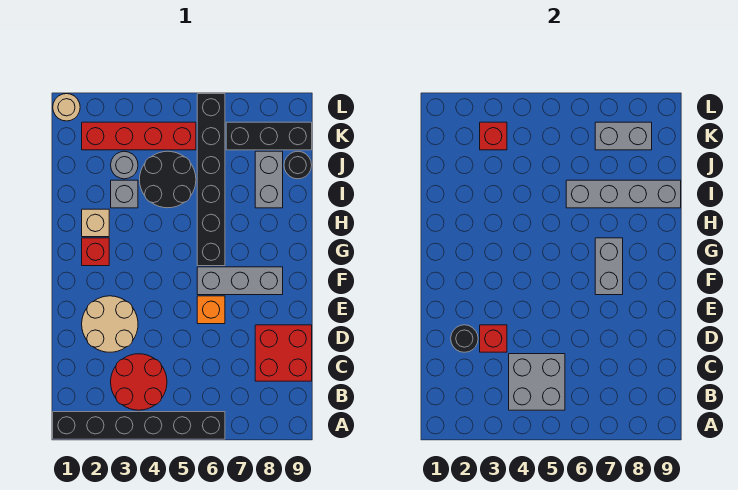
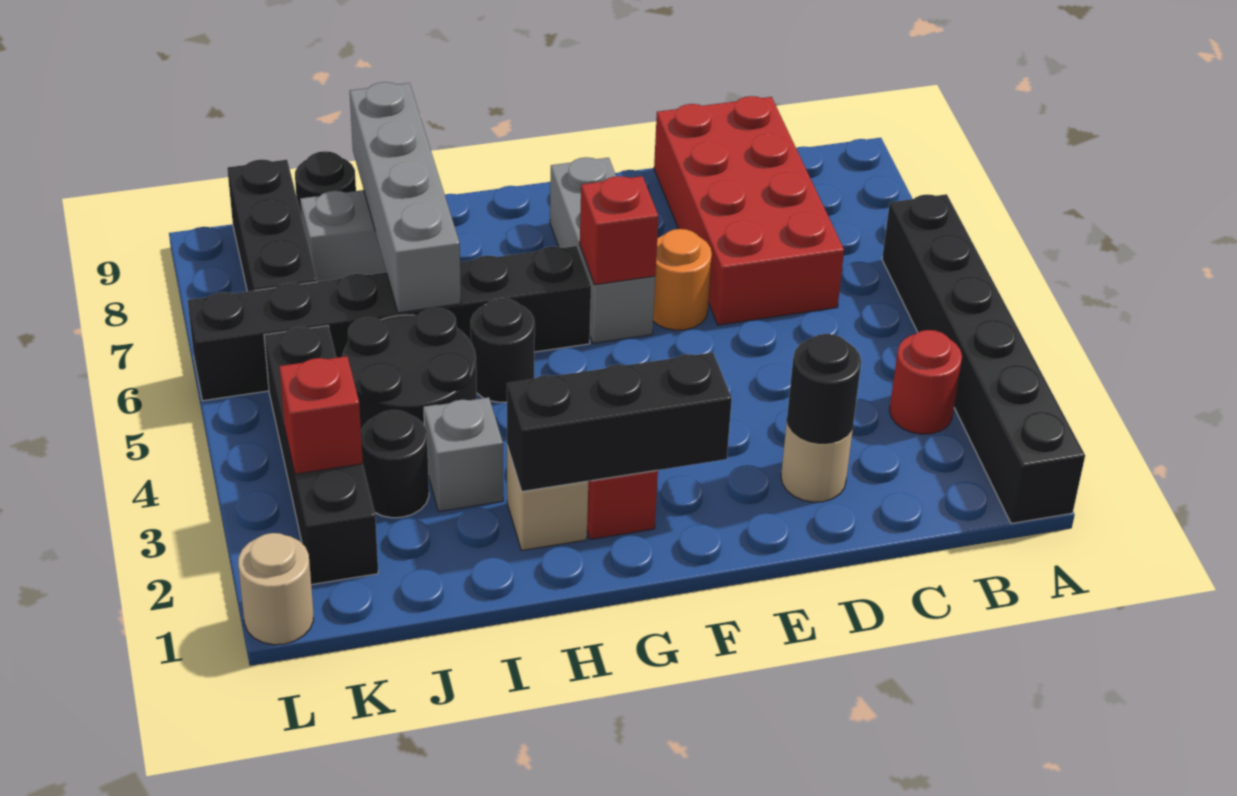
red round brick B3:C4 level 1 -> red round brick B3 level 1
grey brick B4:C5 level 2 -> none
red brick C8:D9 level 1 -> red brick C6:D9 level 1
tan round brick D2:E3 level 1 -> tan round brick D2 level 1
red brick D3 level 2 -> red brick F6 level 2
orange brick E6 level 1 -> orange round brick E6 level 1
none -> black brick F2:H2 level 2
grey brick F7:G7 level 2 -> none
none -> black round brick H5 level 1
grey round brick J3 level 1 -> black round brick J3 level 1
red brick K2:K5 level 1 -> black brick K2:K5 level 1
grey brick K7:K8 level 2 -> none

